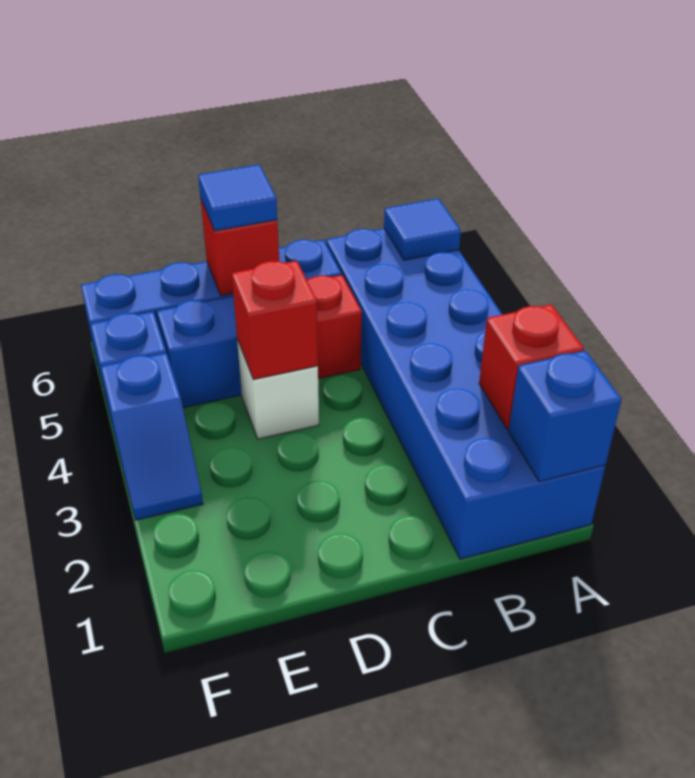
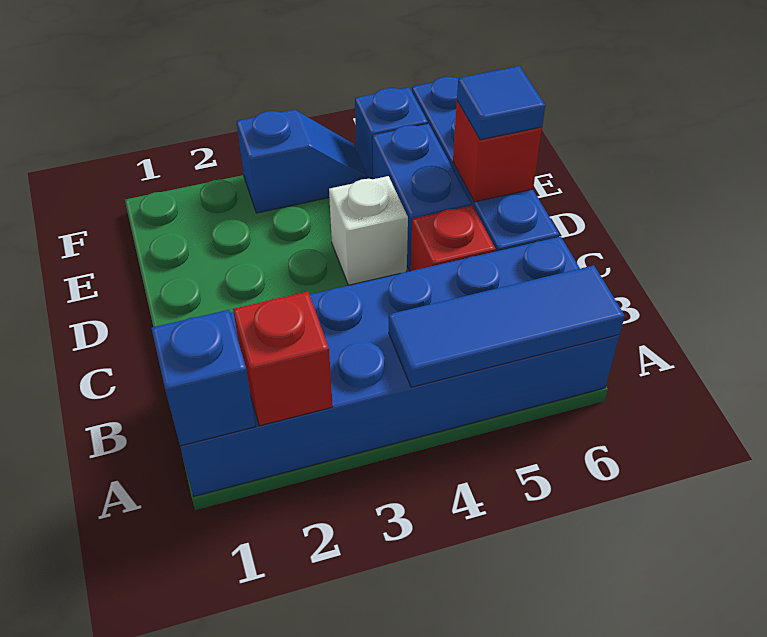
blue tile A6 level 2 -> blue tile A4:A6 level 2
red brick D4 level 2 -> none
blue slope F3:F4 level 1 top 4 -> blue slope F3:F4 level 1 top 3

